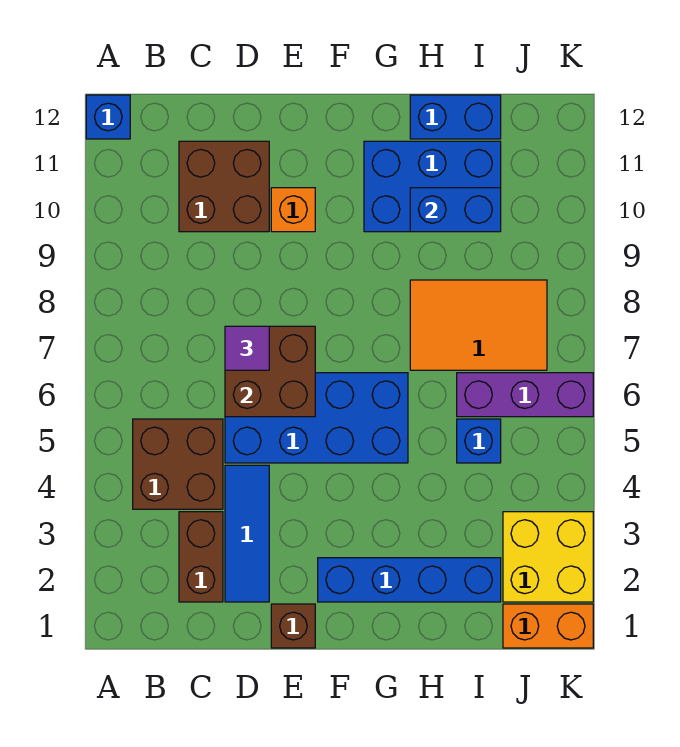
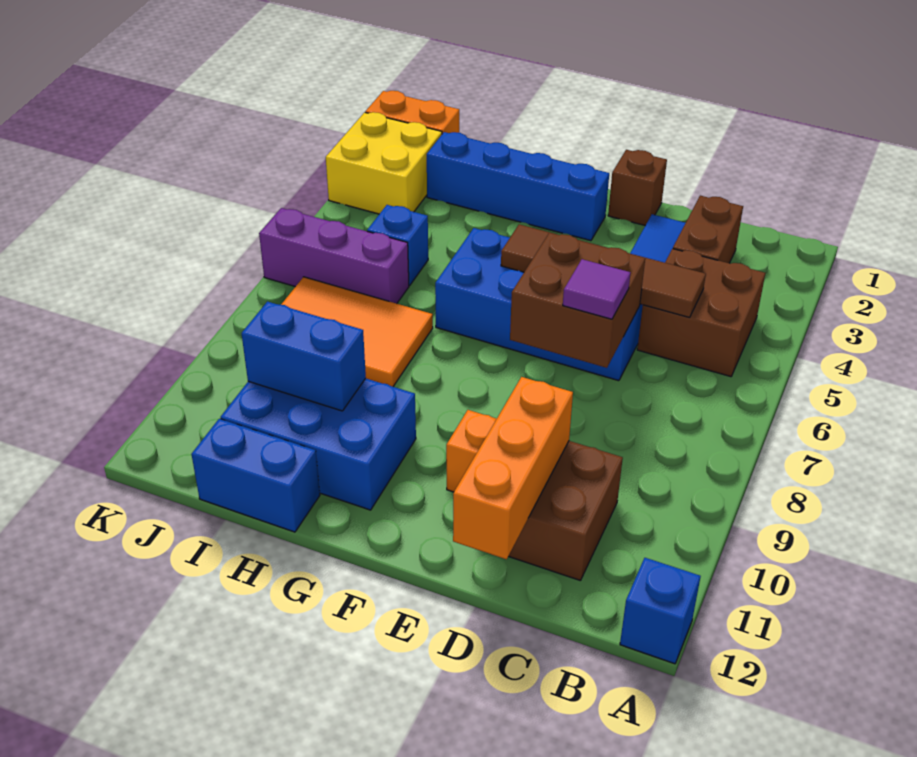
none -> brown tile C5:F5 level 2
none -> orange brick D10:D12 level 2

